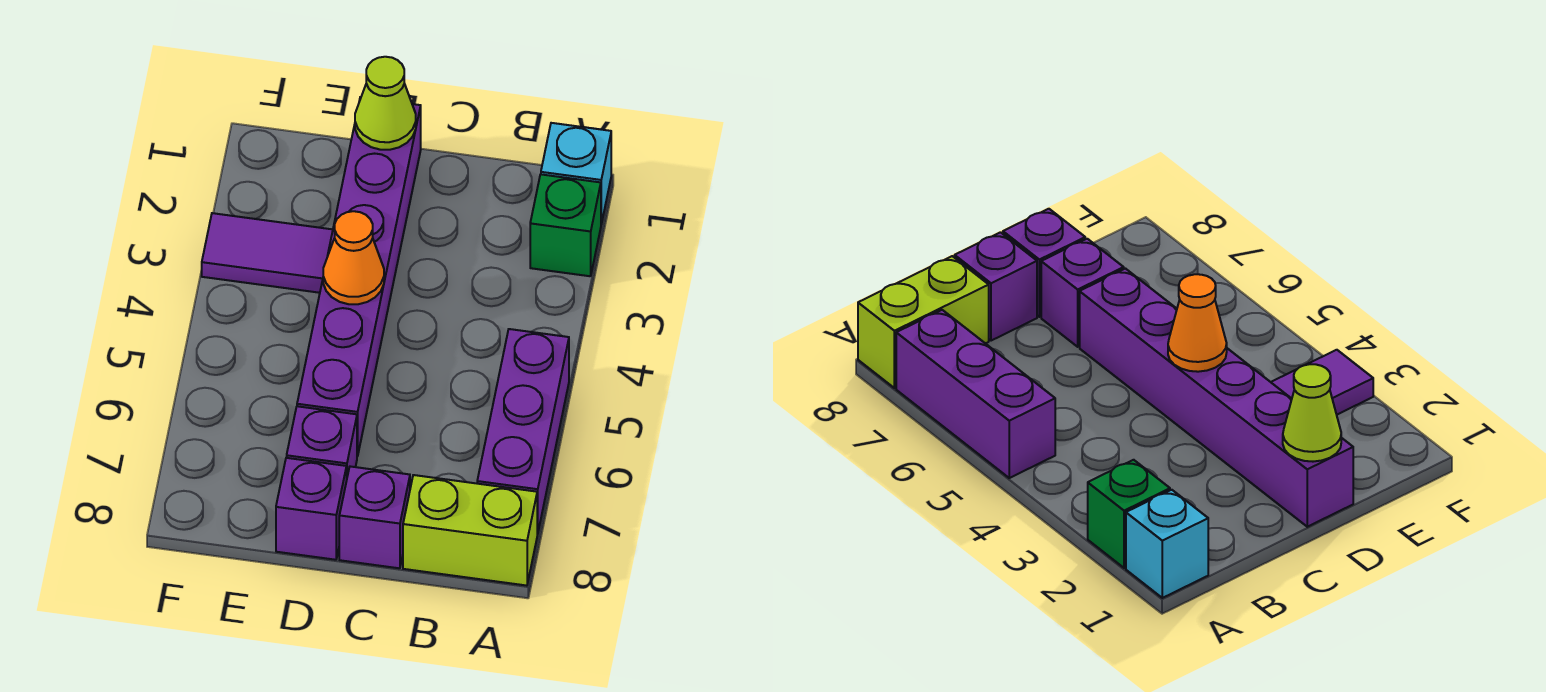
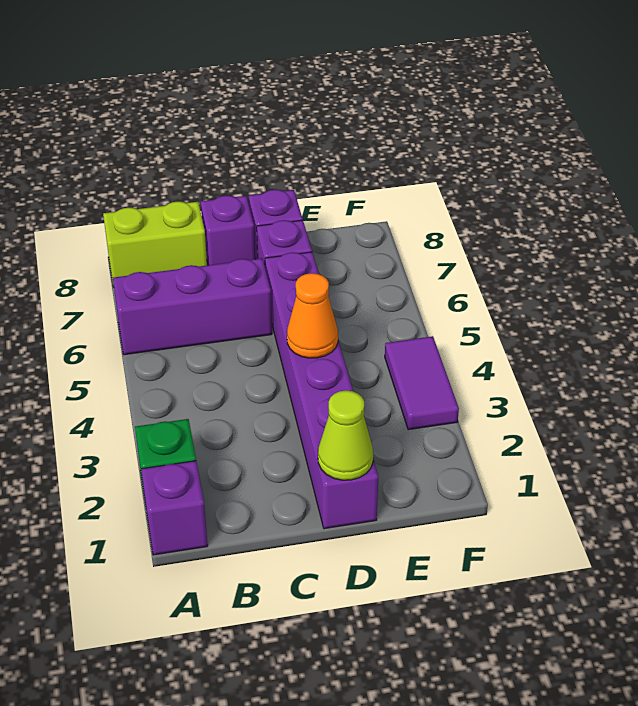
cyan brick A1 level 1 -> purple brick A1 level 1
purple brick A5:A7 level 1 -> purple brick A6:C6 level 1
purple tile E3:F3 level 1 -> purple tile F3:F4 level 1

